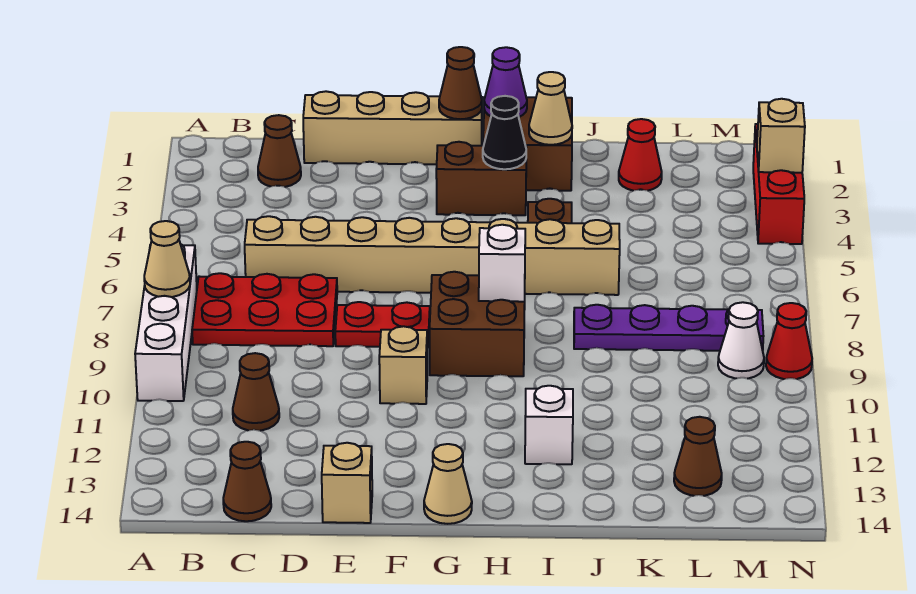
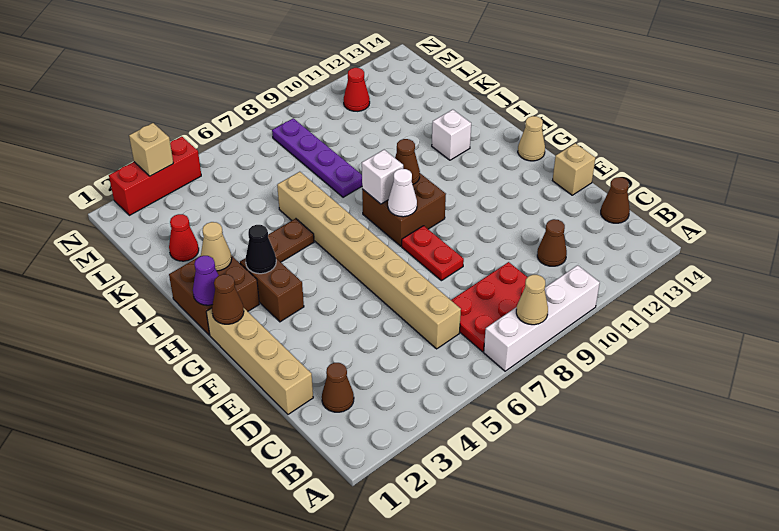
red plate B7:D8 level 1 -> red plate B7:C9 level 1
tan brick F10 level 1 -> none
brown cone L13 level 1 -> brown cone H9 level 2
white cone M9 level 1 -> white cone G8 level 2
red cone N9 level 1 -> red cone M11 level 1

